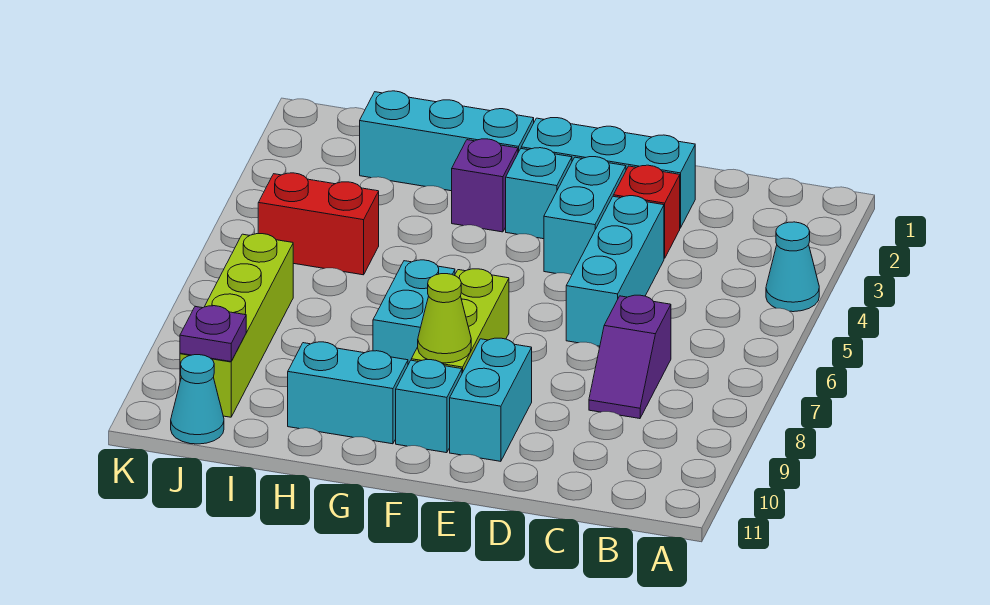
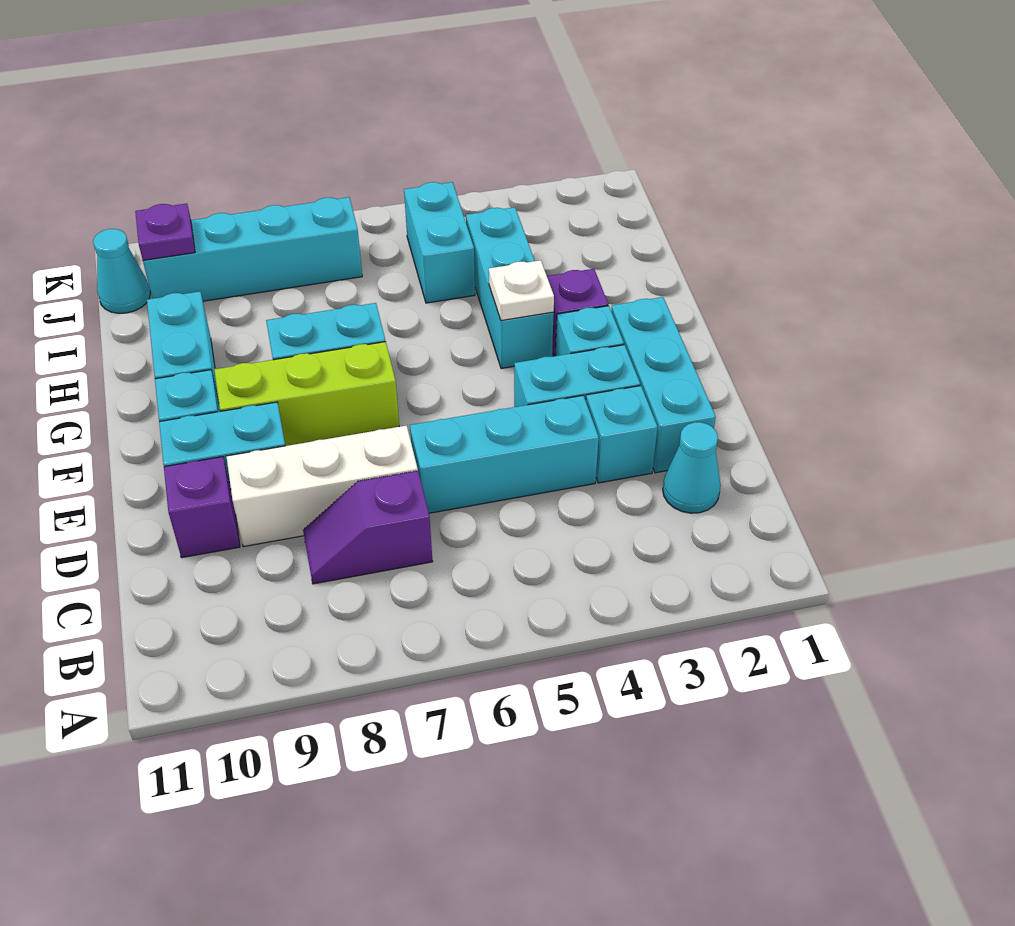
cyan cone A4 level 1 -> cyan cone C2 level 1
red brick D3 level 1 -> cyan brick D3 level 1
none -> white brick D7:D9 level 1
none -> purple brick D10 level 1
lime cone F9 level 2 -> none
cyan brick G2:I2 level 1 -> cyan brick G4:I4 level 1
none -> white plate G4 level 2
red brick I5:J5 level 1 -> cyan brick I5:J5 level 1
lime brick J7:J10 level 1 -> cyan brick J7:J10 level 1

